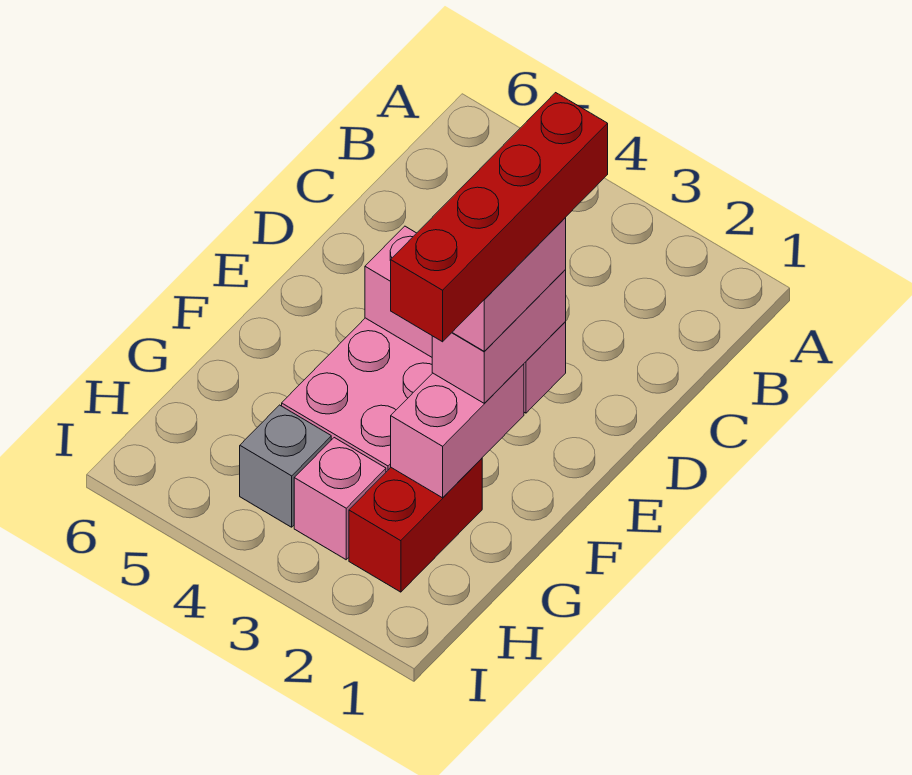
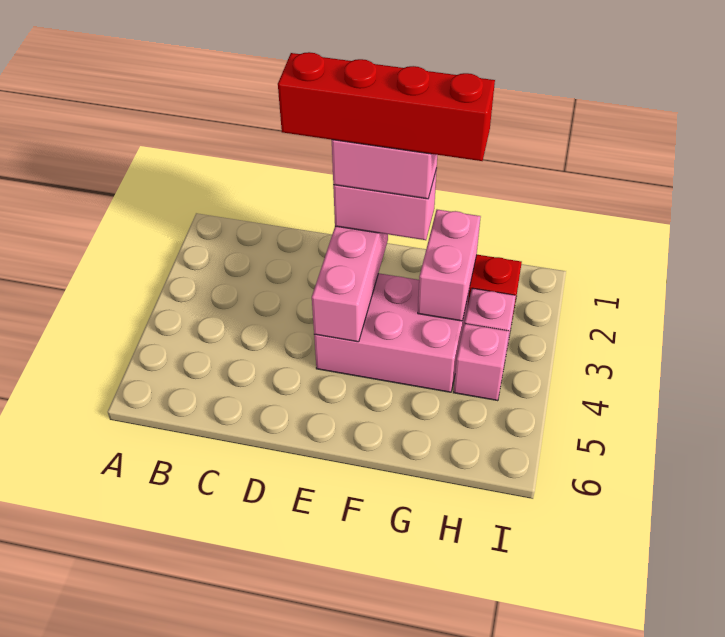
pink brick F2:G2 level 2 -> pink brick G2:G3 level 2
grey brick H4 level 1 -> pink brick H4 level 1

